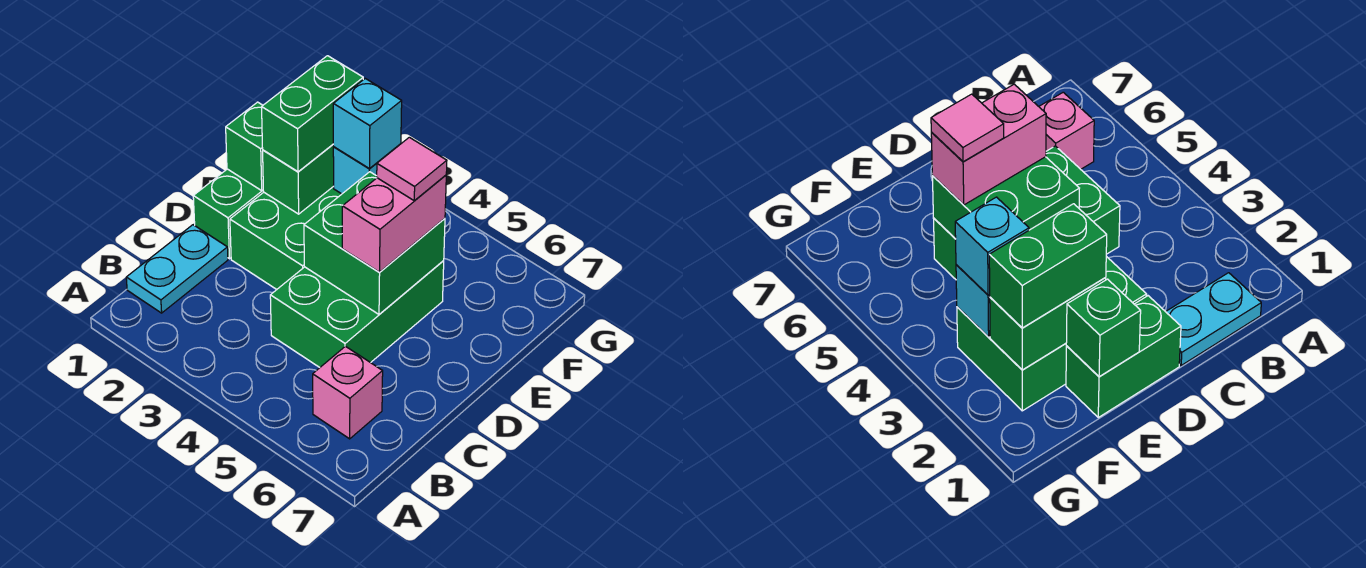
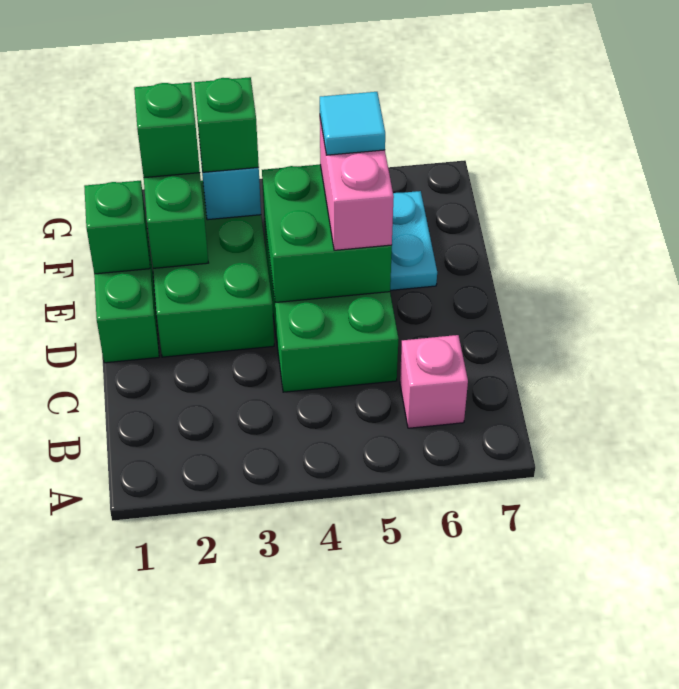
cyan plate B1:C1 level 1 -> cyan plate E6:F6 level 1
green brick E2:F2 level 3 -> green brick F2 level 3
pink tile E5 level 4 -> cyan tile E5 level 4
cyan brick F3 level 3 -> green brick F3 level 3

